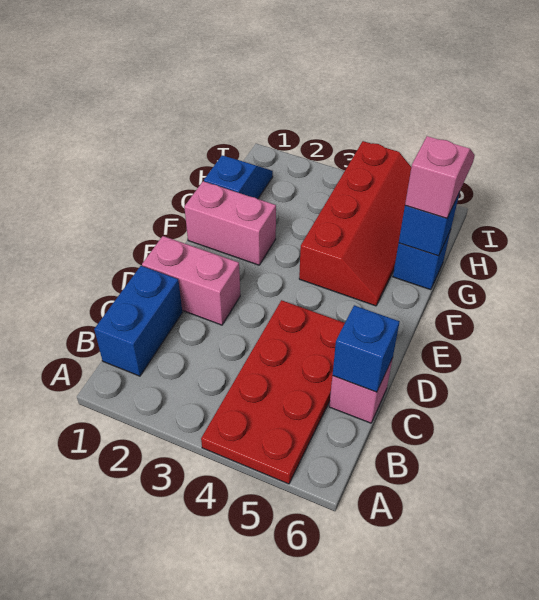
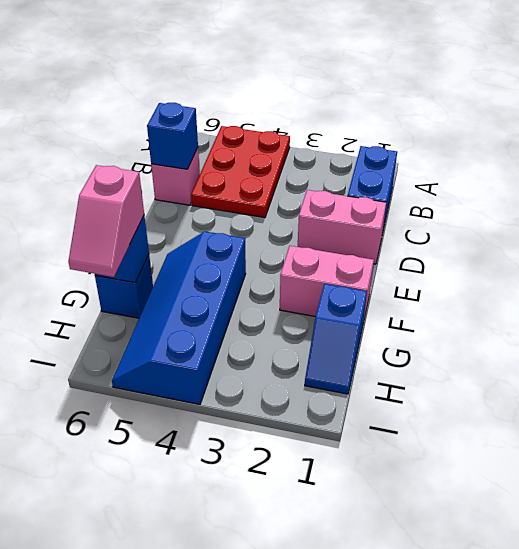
red plate A4:D5 level 1 -> red plate A4:C5 level 1
red slope F4:I5 level 1 top 4 -> blue slope F4:I5 level 1 top 4

